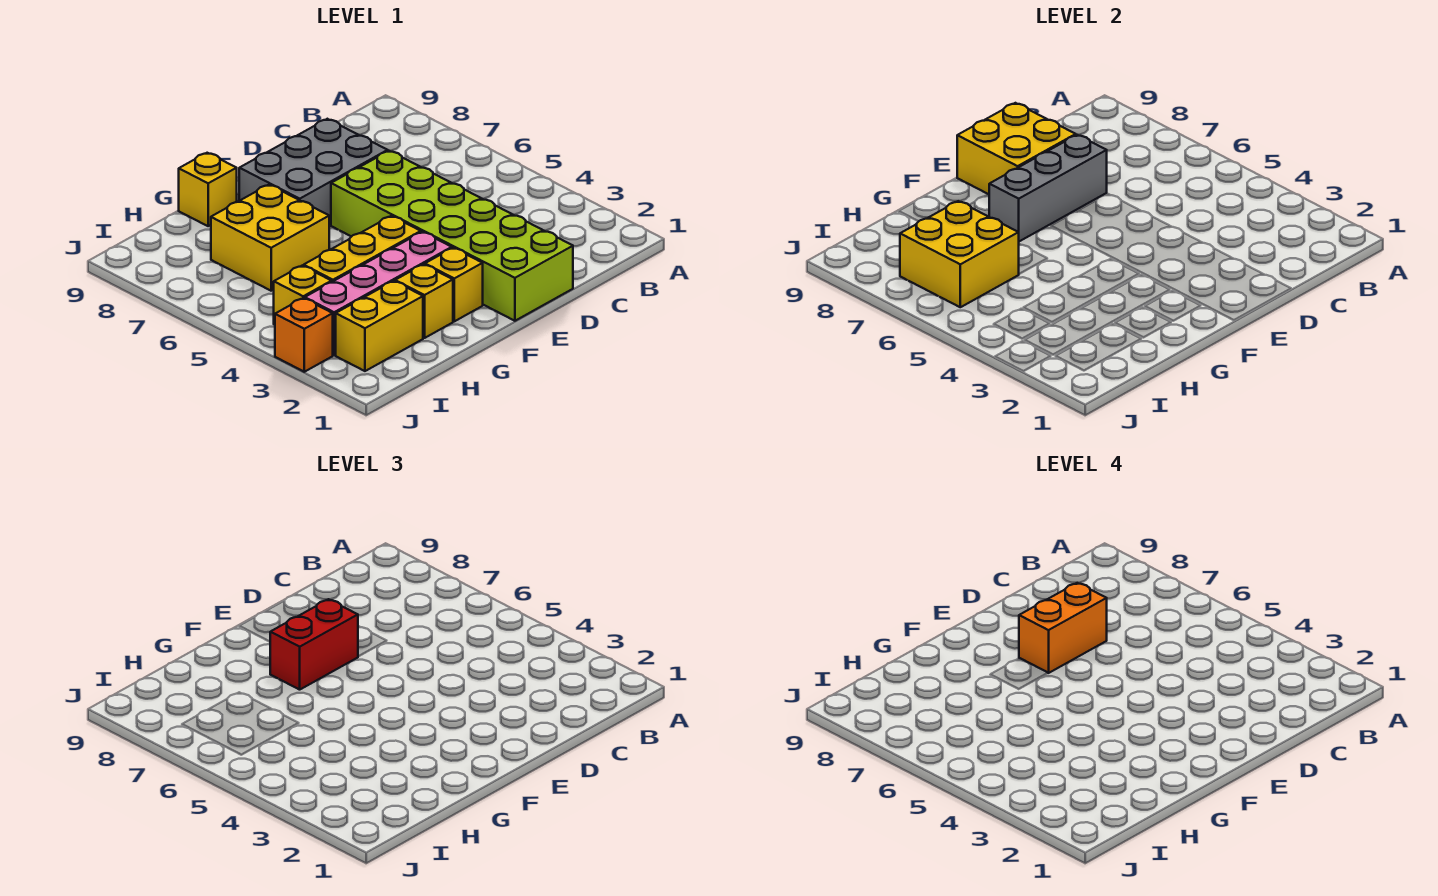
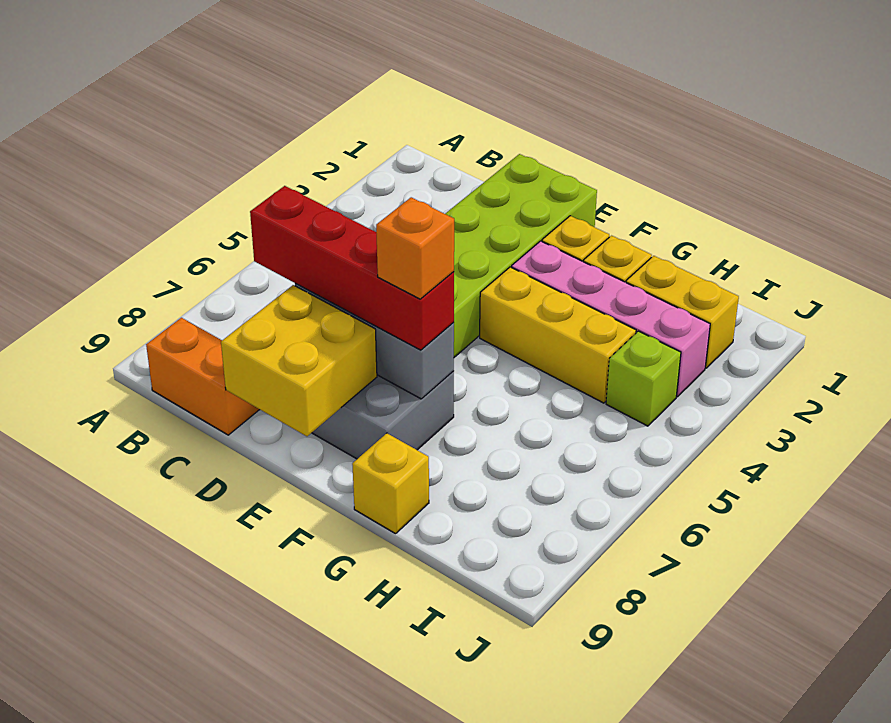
orange brick D7:E7 level 4 -> orange brick B9:C9 level 1
red brick E7:F7 level 3 -> red brick C7:F7 level 3
yellow brick G6:H7 level 1 -> none
yellow brick H6:I7 level 2 -> none
yellow brick I4 level 1 -> lime brick I4 level 1
orange brick J3 level 1 -> orange brick F7 level 4

